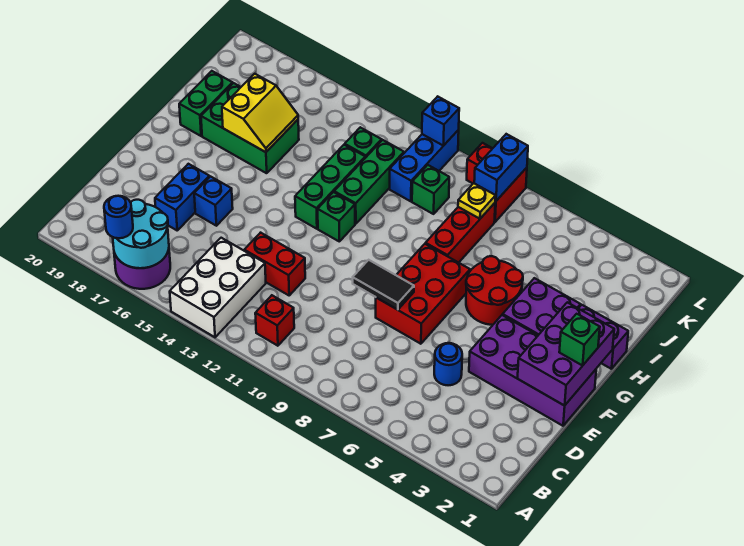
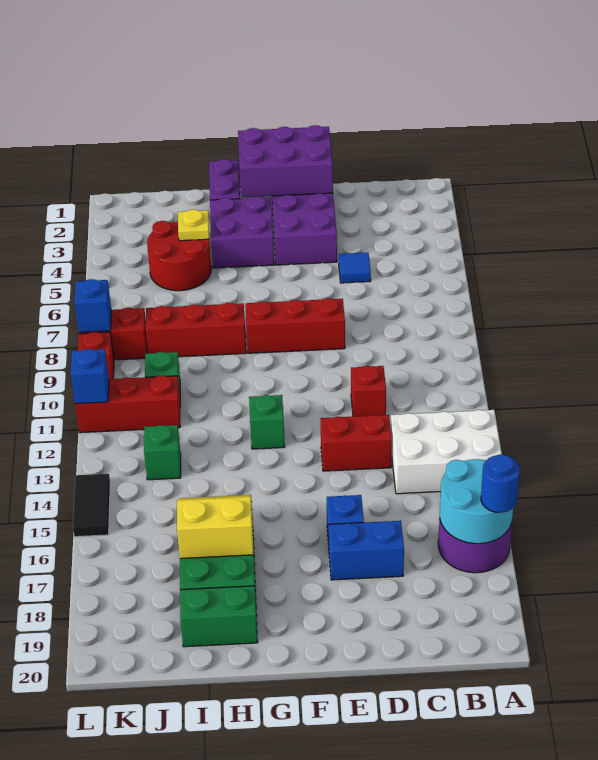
red brick B11 level 1 -> red brick D11 level 1
blue round brick D5 level 1 -> blue tile D5 level 1
red brick D12:D13 level 1 -> red brick D13:E13 level 1
red brick E7:G8 level 1 -> red brick E8:G8 level 1
black tile E8:E9 level 2 -> black tile L14:L15 level 1
green brick F1 level 3 -> none
red round brick G5:H6 level 1 -> red round brick I4:J5 level 1
green brick G13:I13 level 1 -> none
green brick H12:J12 level 1 -> none
yellow plate J8 level 2 -> yellow plate I4 level 2
blue brick J11:L11 level 1 -> red brick J11:L11 level 1
blue brick K8:L8 level 2 -> blue brick L8 level 2

